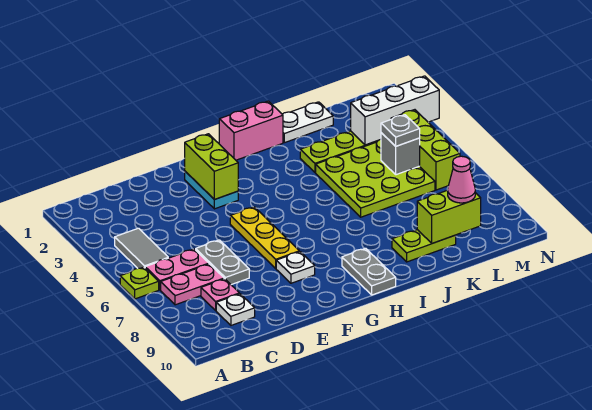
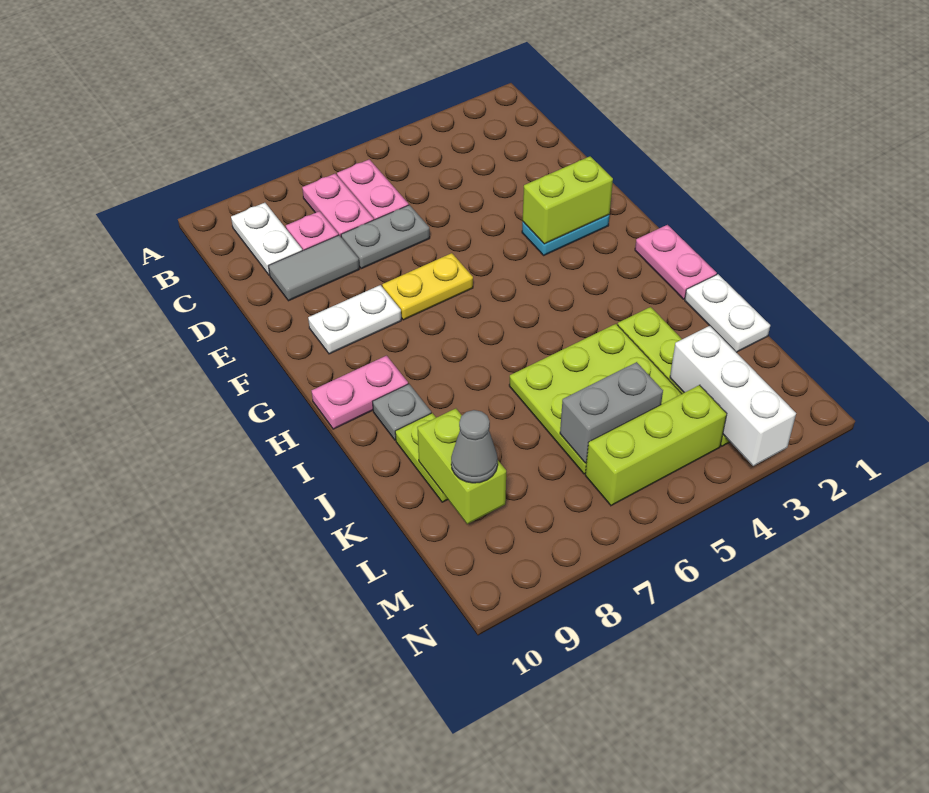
lime plate A6 level 1 -> none
grey tile B4:B5 level 1 -> grey tile D8:D9 level 1
white plate C9 level 1 -> white plate B9:C9 level 1
yellow plate F5:F7 level 1 -> yellow plate F6:F7 level 1
white plate F8 level 1 -> white plate F8:F9 level 1
pink brick H1:I1 level 1 -> pink plate H1:I1 level 1
grey plate H9:H10 level 1 -> pink plate H9:H10 level 1
grey brick L5 level 2 -> grey brick L5:L6 level 2
grey plate L5 level 3 -> grey plate I9 level 1
pink cone L9 level 3 -> grey cone L9 level 3

